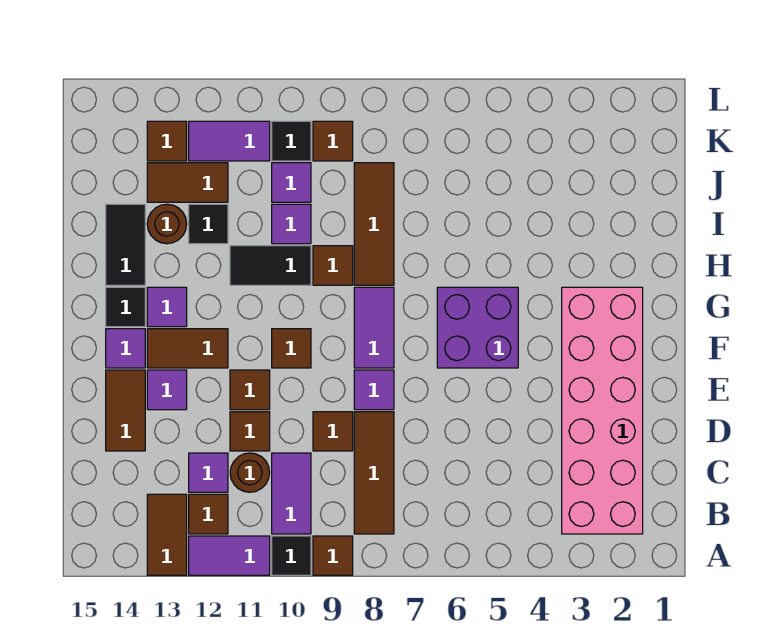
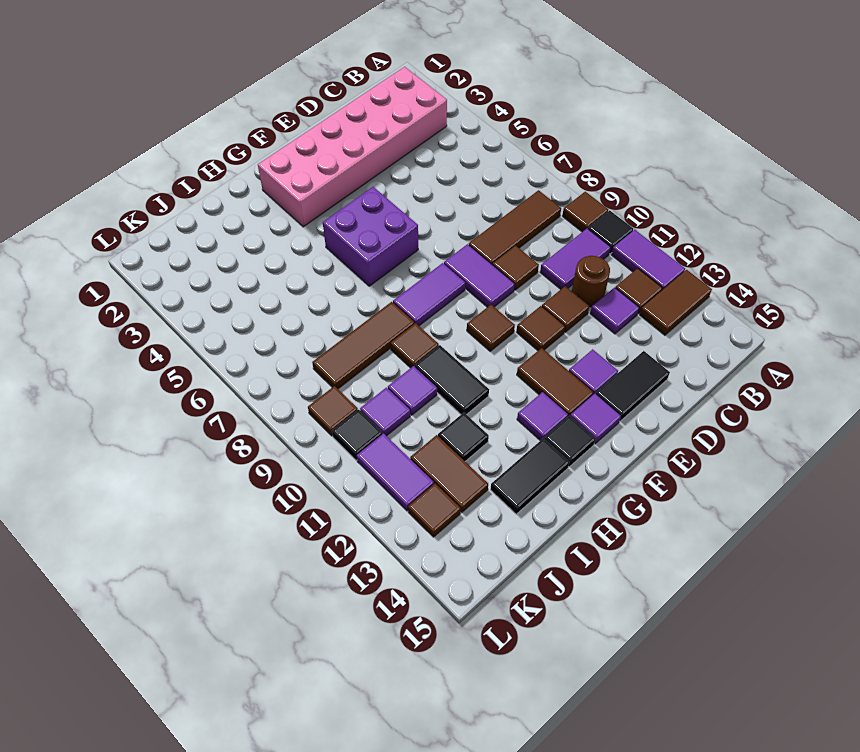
brown tile D14:E14 level 1 -> black tile D14:E14 level 1
purple tile E8 level 1 -> purple tile E8:E9 level 1
brown round brick I13 level 1 -> none

